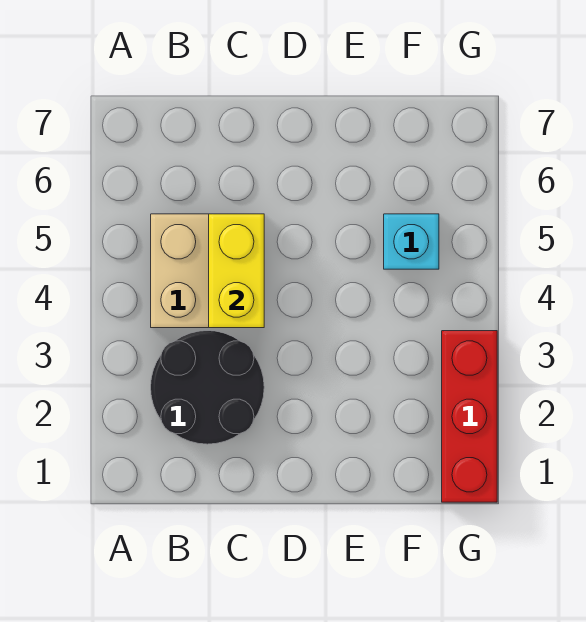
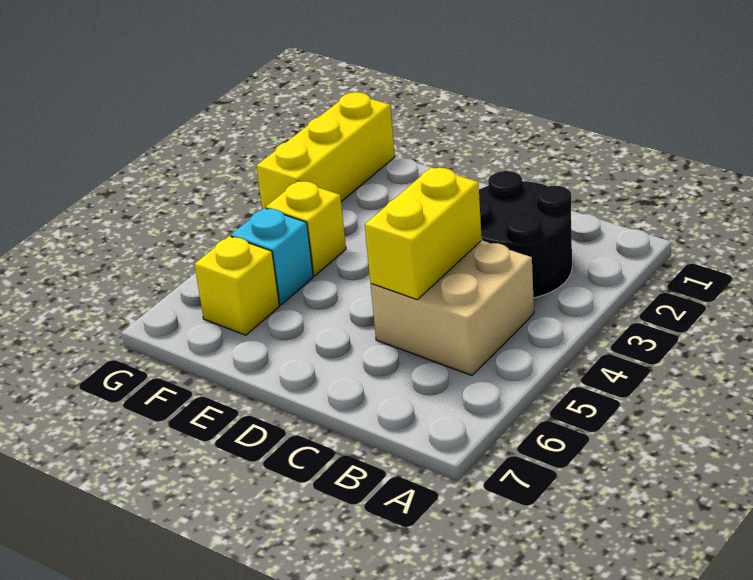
none -> yellow brick F4 level 1
none -> yellow brick F6 level 1
red brick G1:G3 level 1 -> yellow brick G1:G3 level 1

